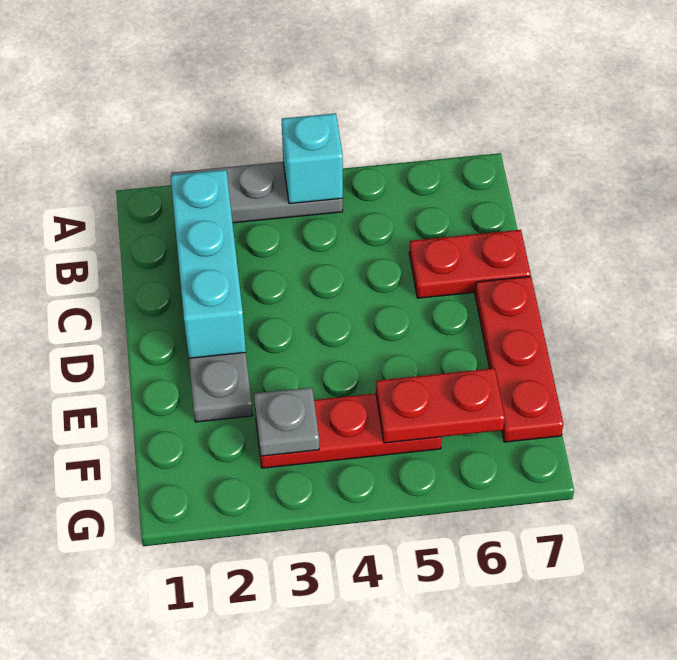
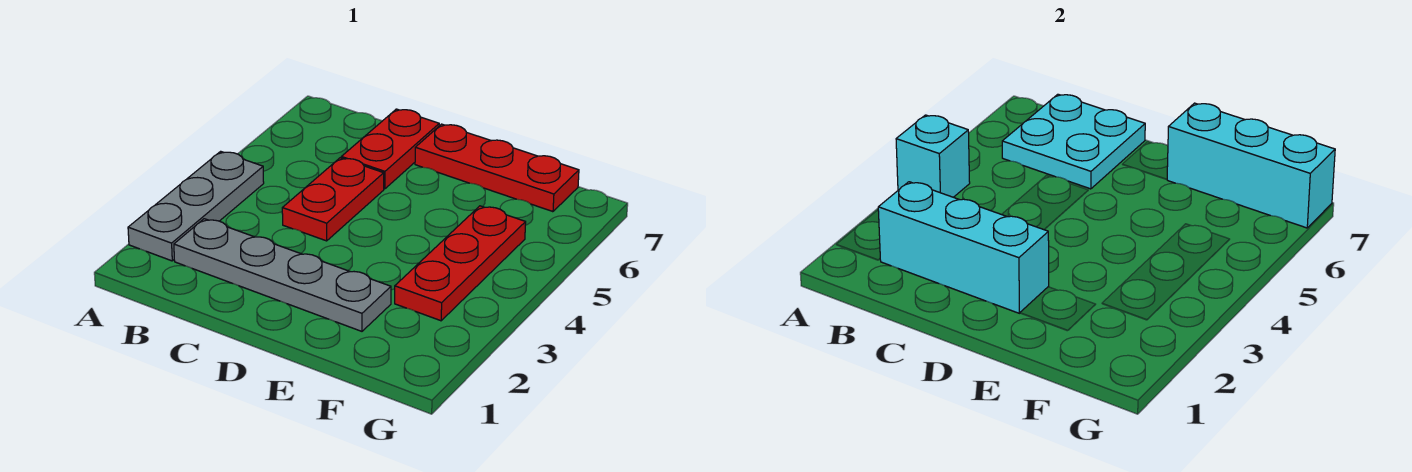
none -> cyan plate B6:C7 level 2
none -> cyan brick E7:G7 level 2
grey plate F3 level 2 -> none
red plate F5:F6 level 2 -> red plate C4:C5 level 1

